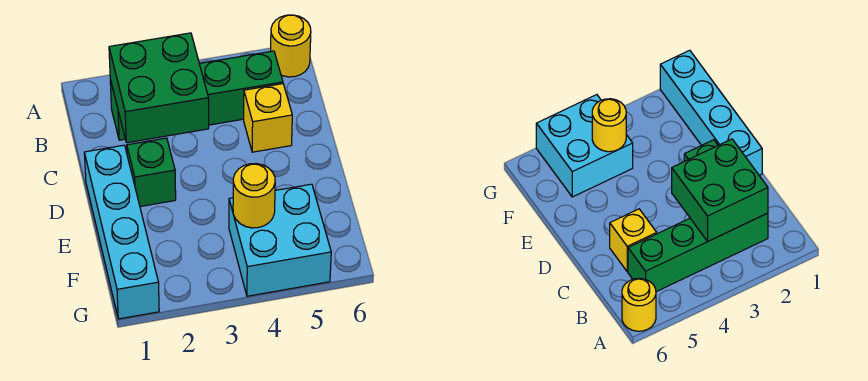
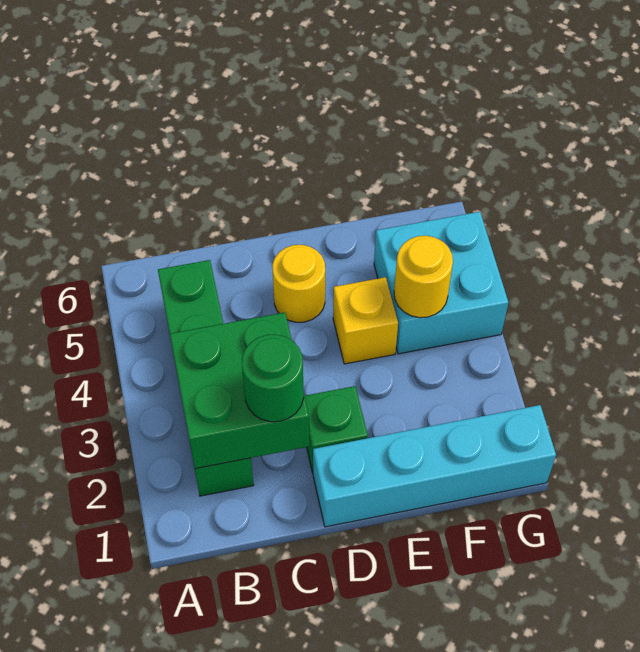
yellow round brick A6 level 1 -> yellow round brick D5 level 1
none -> green round brick C2 level 3
yellow brick C5 level 1 -> yellow brick E4 level 1

